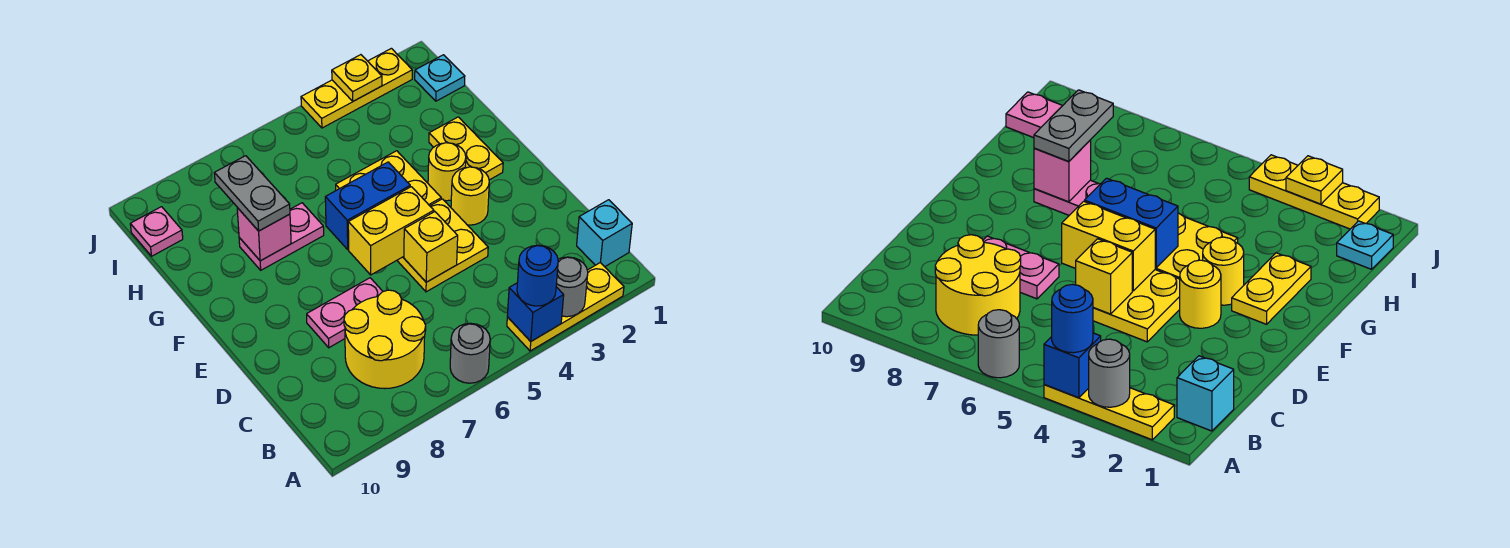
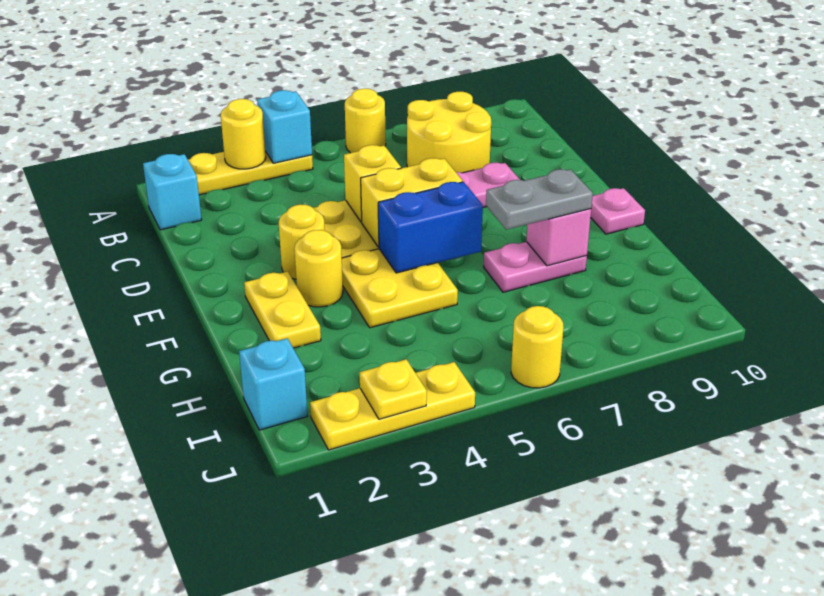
grey round brick A3 level 2 -> yellow round brick A3 level 2
blue brick A4 level 2 -> cyan brick A4 level 2
blue round brick A4 level 3 -> none
grey round brick A6 level 1 -> yellow round brick A6 level 1
grey plate G8:H8 level 3 -> grey plate G7:G8 level 3
cyan plate I1 level 1 -> cyan brick I1 level 1
pink plate I10 level 1 -> pink plate F10 level 1
none -> yellow round brick J6 level 1

